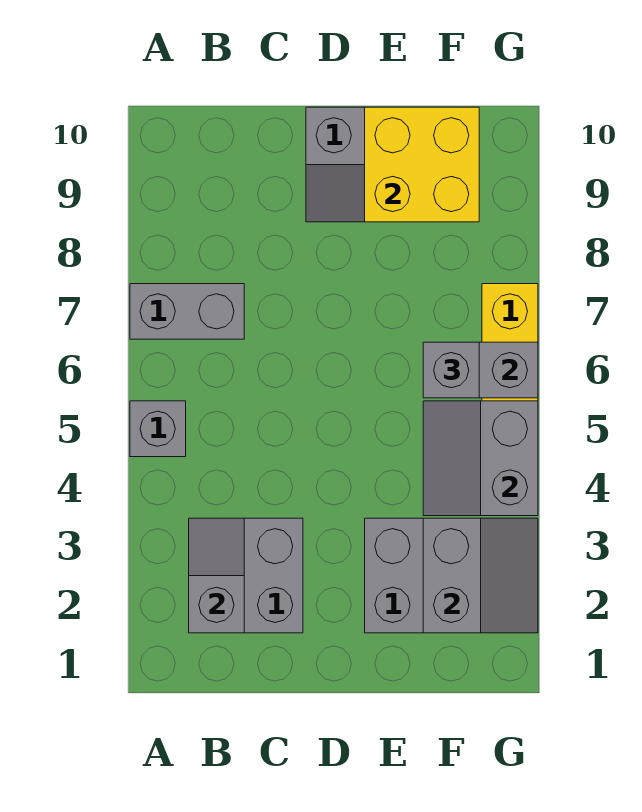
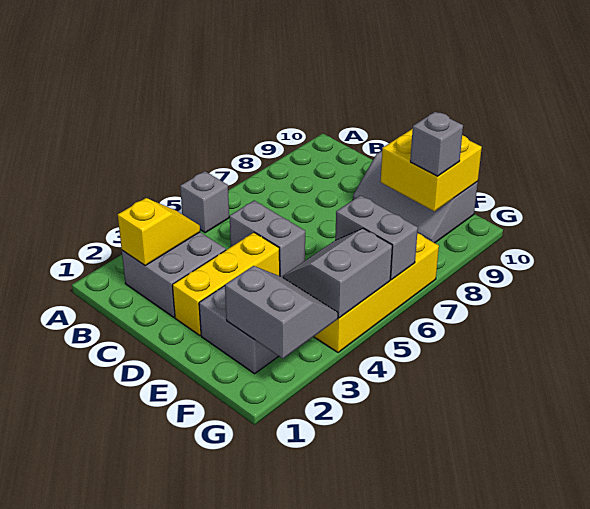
grey brick A7:B7 level 1 -> grey brick C5:D5 level 1
grey slope B2:B3 level 2 top 2 -> yellow slope B2:B3 level 2 top 2
none -> yellow brick D2:D4 level 1
grey slope F2:G3 level 2 top F -> grey slope F2:G3 level 2 top 2
grey brick F6 level 3 -> grey brick F9 level 3

